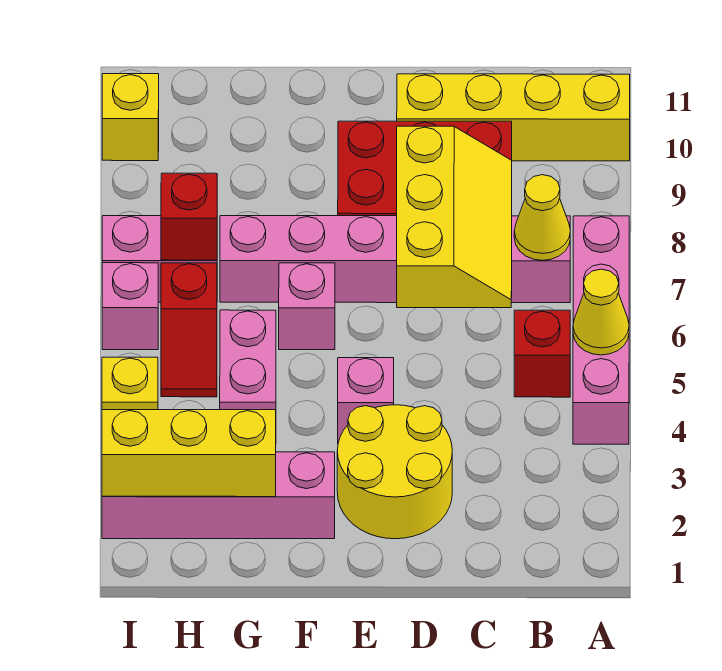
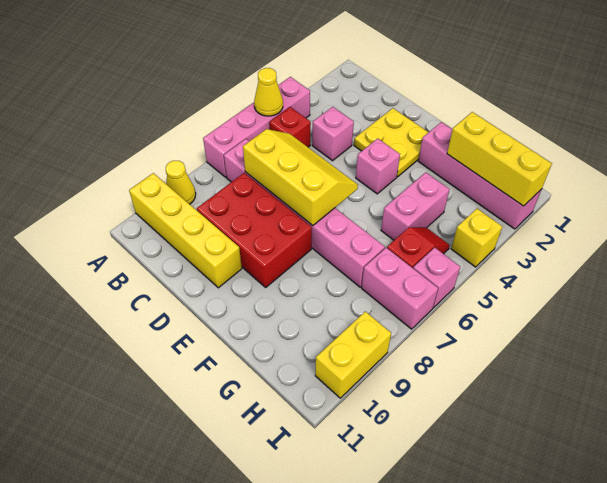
yellow cone B7 level 2 -> yellow cone A9 level 1
yellow slope C6:D8 level 2 top D -> yellow slope C6:E7 level 2 top 7
yellow round brick D2:E3 level 1 -> yellow plate D2:E3 level 1
pink brick F6 level 1 -> pink brick C4 level 1
red brick H7 level 2 -> none
yellow brick I10 level 1 -> yellow brick I9:I10 level 1

